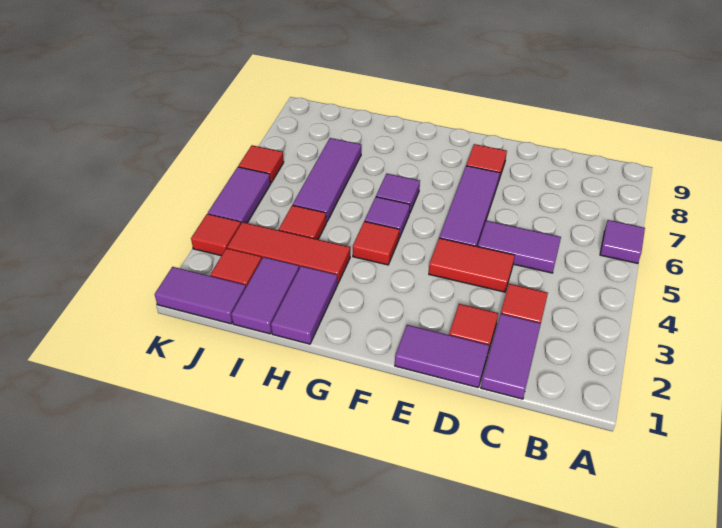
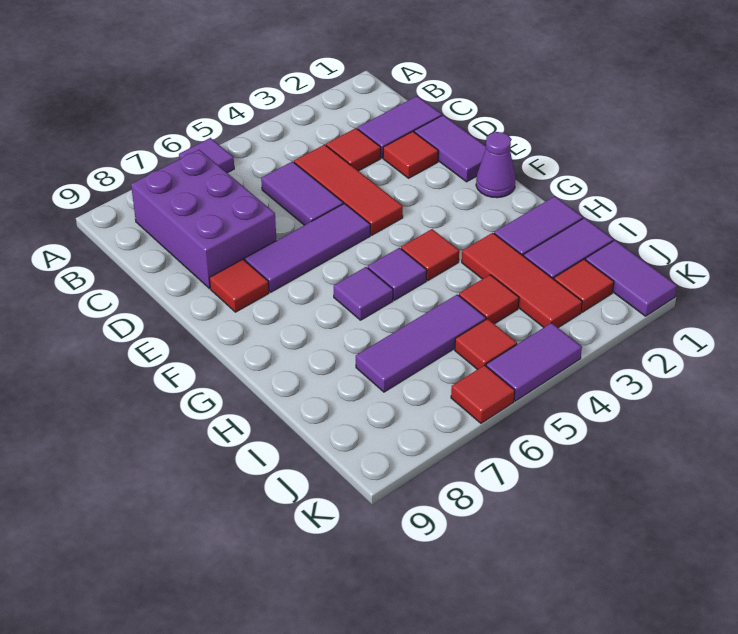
none -> purple brick B7:D8 level 1
red tile D4:E4 level 1 -> red tile C4:E4 level 1
none -> purple cone F1 level 1
red tile K3 level 1 -> red tile J5 level 1

